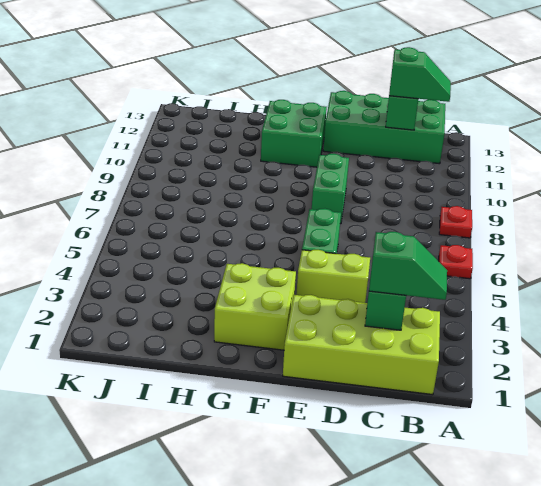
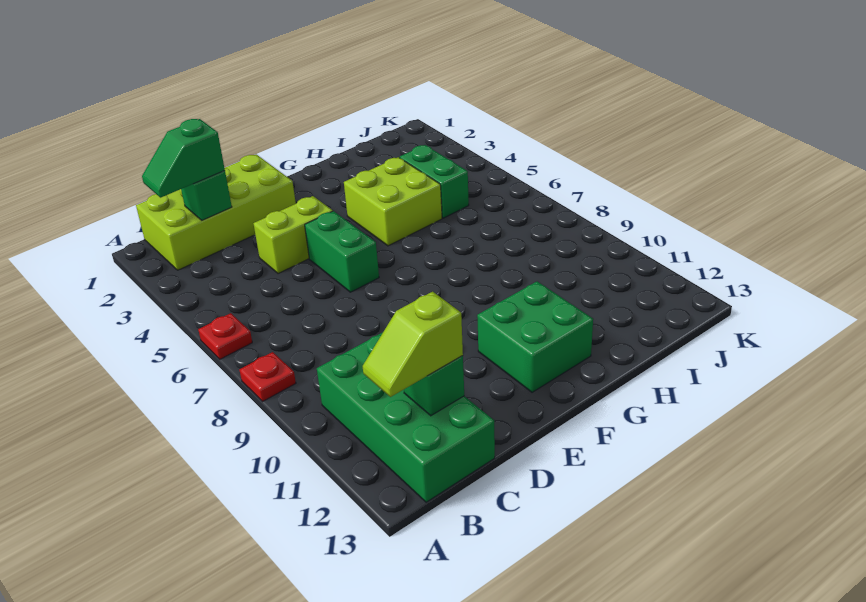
green brick B12:E13 level 1 -> green brick B10:C13 level 1
green slope B12:C12 level 3 top C -> lime slope B12:C12 level 3 top C
green brick E8:E9 level 1 -> green brick I4:I5 level 1
lime brick F2:G3 level 1 -> lime brick G4:H5 level 1

